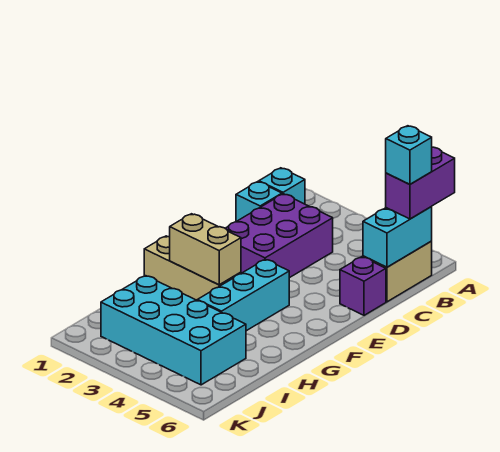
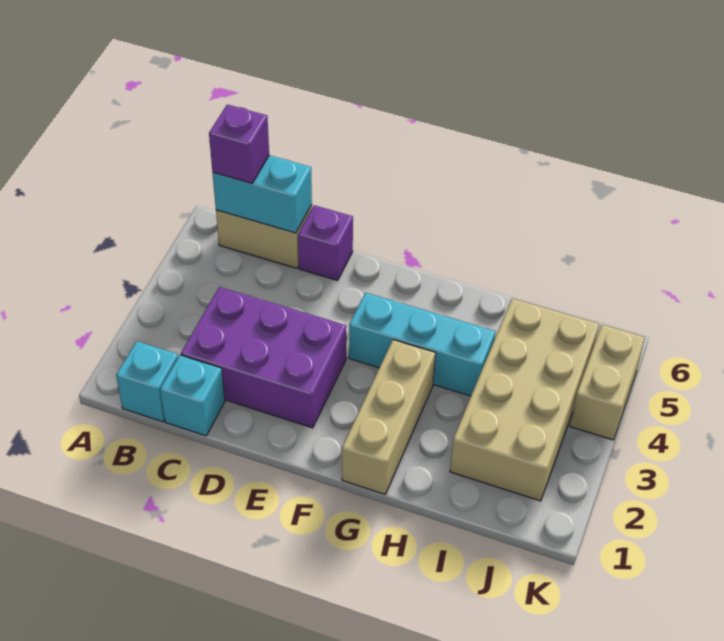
purple brick A6:B6 level 3 -> purple brick B6 level 3
cyan brick B6 level 4 -> none
tan brick G2:G3 level 2 -> tan brick K4:K5 level 1
cyan brick I2:J5 level 1 -> tan brick I2:J5 level 1

